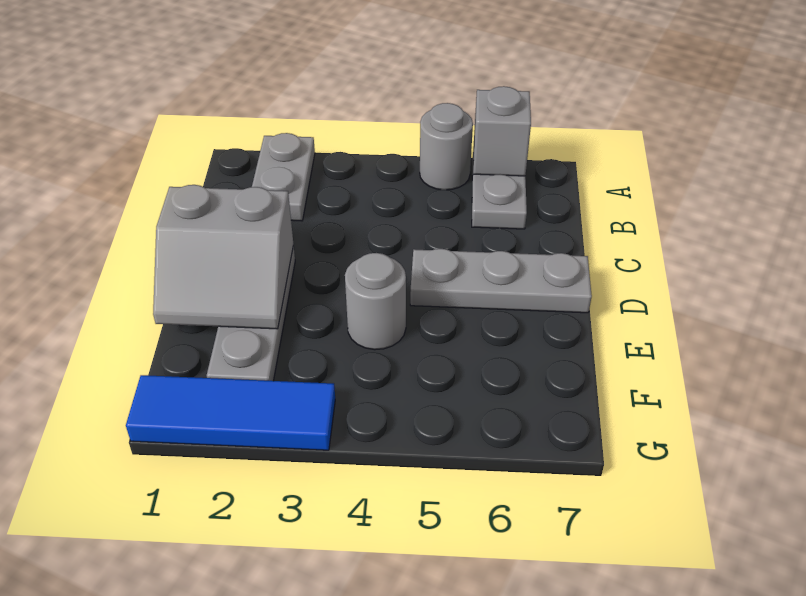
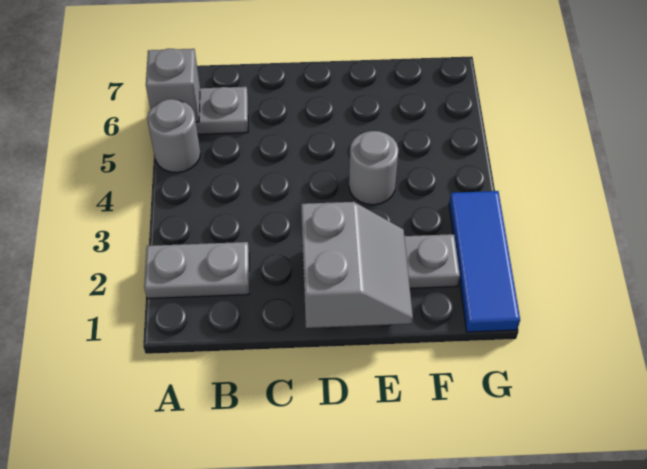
grey plate D5:D7 level 1 -> none

